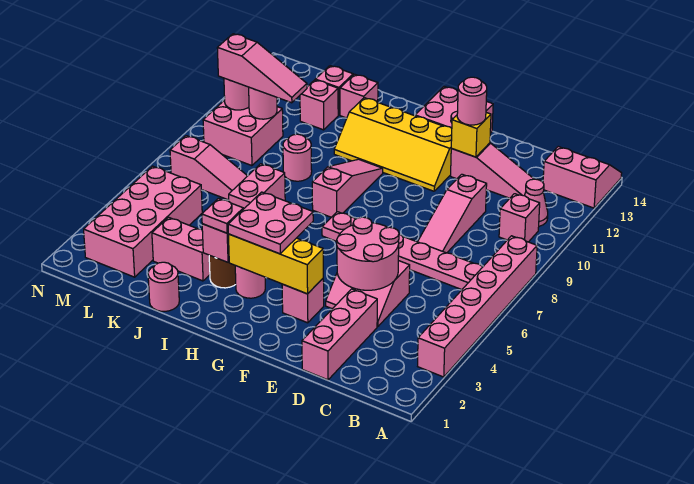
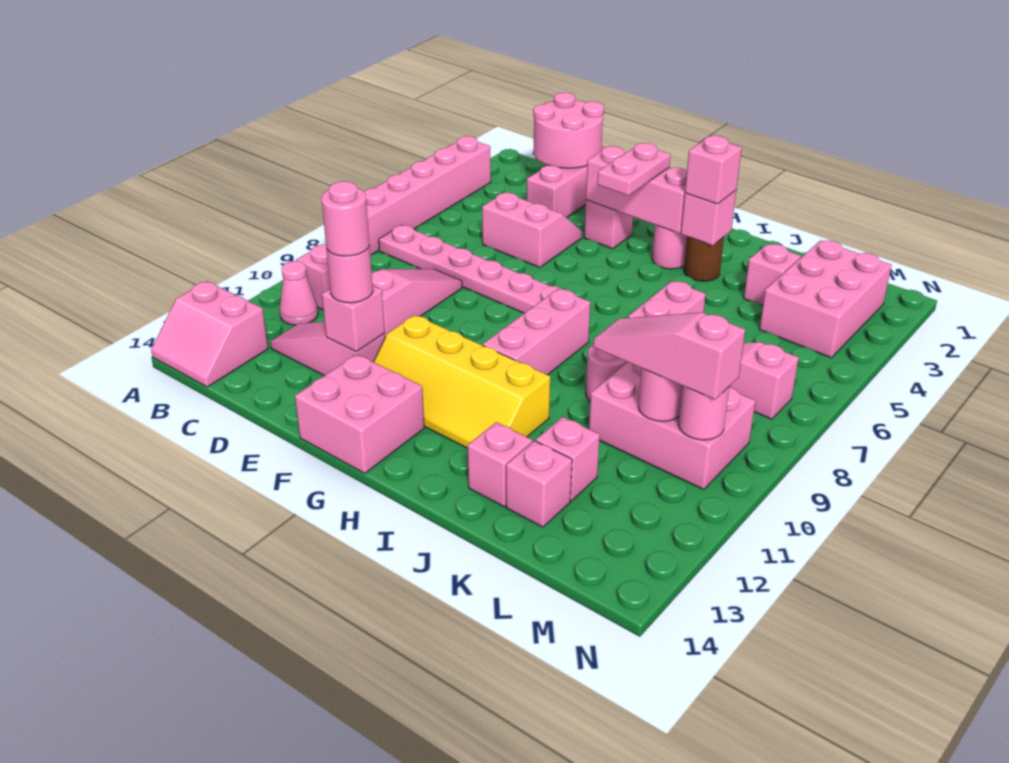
pink round brick D4:E5 level 2 -> pink round brick C1:D2 level 2
yellow brick E12 level 2 -> pink brick E12 level 2
yellow brick F3:H3 level 2 -> pink brick F3:H3 level 2
yellow slope F11:I12 level 1 top 12 -> yellow slope F11:I12 level 1 top 11
pink plate G3:H4 level 3 -> pink plate G3:G4 level 3
pink slope H8:H10 level 1 top 8 -> pink brick H8:H10 level 1
pink plate I3 level 3 -> pink brick I3 level 3
pink round brick J1 level 1 -> pink round brick E12 level 4
pink brick J3:K3 level 1 -> pink brick K3 level 1
pink brick L2:M5 level 1 -> pink brick L2:M4 level 1
pink brick L9:M10 level 1 -> pink brick K9:M10 level 1

